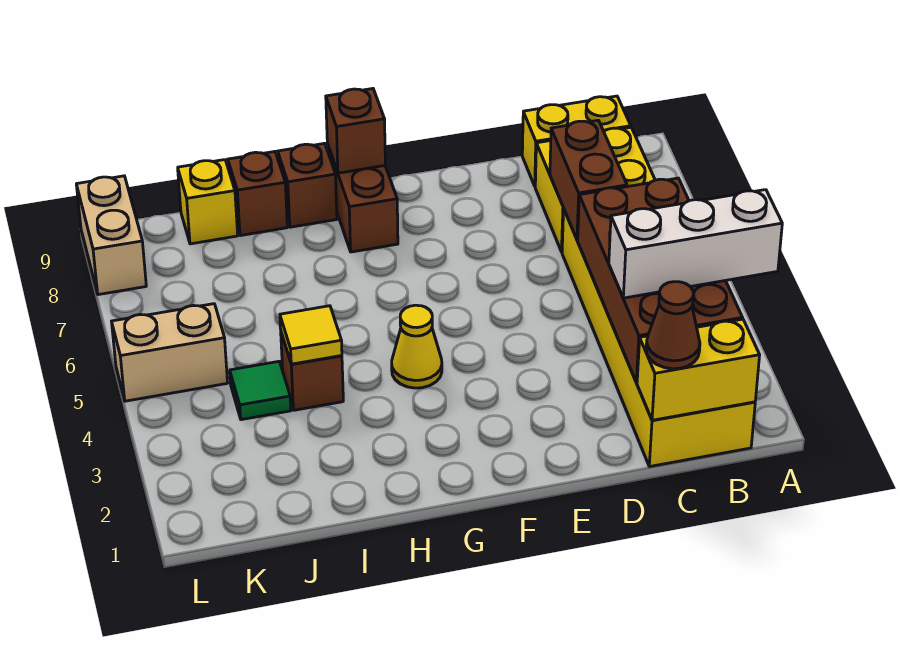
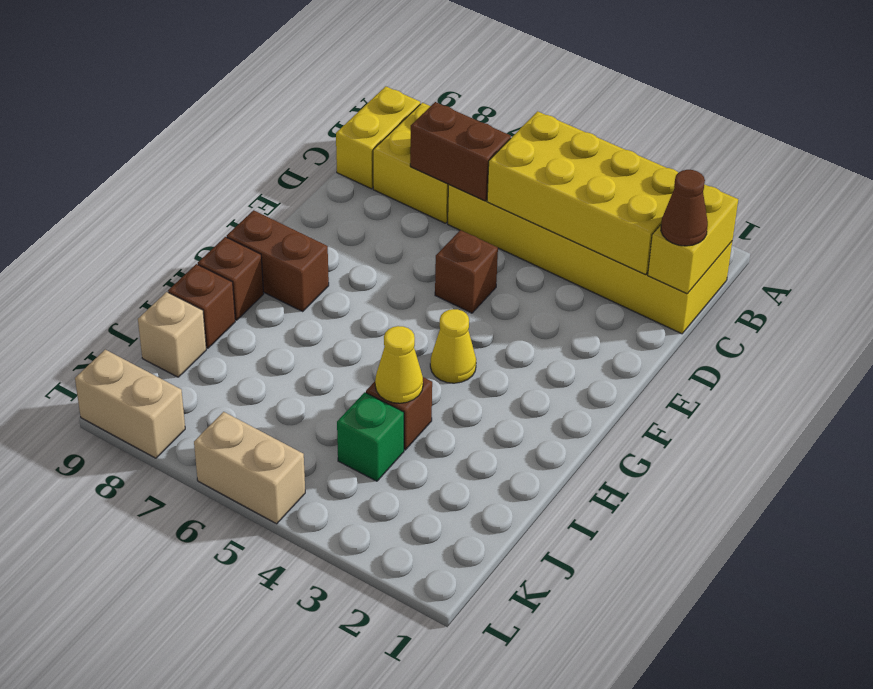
white brick A3:C3 level 3 -> none
brown brick B2:C5 level 2 -> yellow brick B2:C5 level 2
brown brick G9 level 2 -> brown brick E5 level 1
yellow tile I4 level 2 -> yellow cone I4 level 2
green tile J4 level 1 -> green brick J4 level 1
yellow brick J9 level 1 -> tan brick J9 level 1
tan brick K5:L5 level 1 -> tan brick L5:L6 level 1

